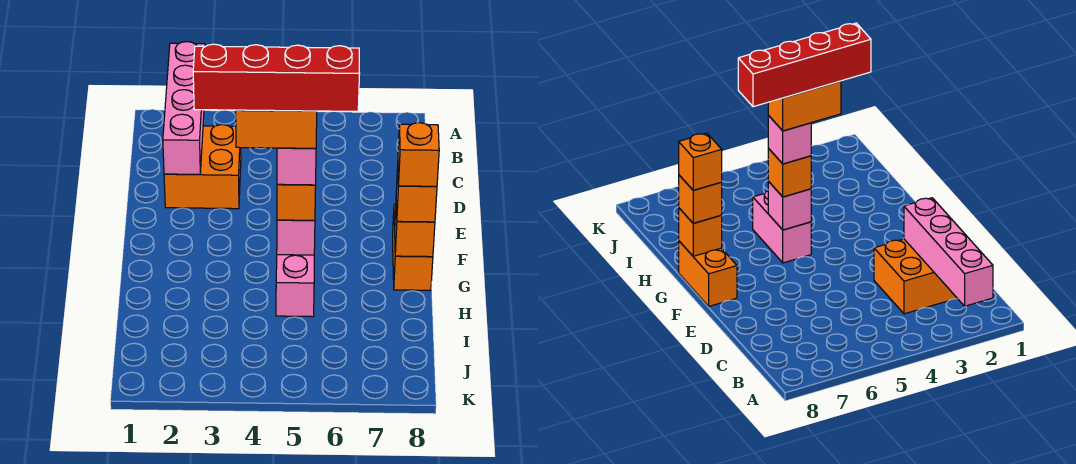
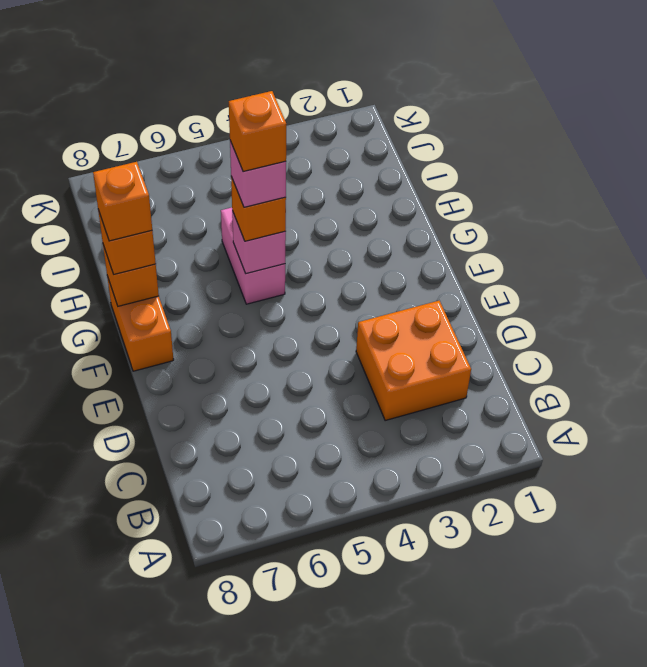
pink brick A2:D2 level 2 -> none
red brick G3:G6 level 6 -> none
orange brick G4:G5 level 5 -> orange brick G5 level 5

